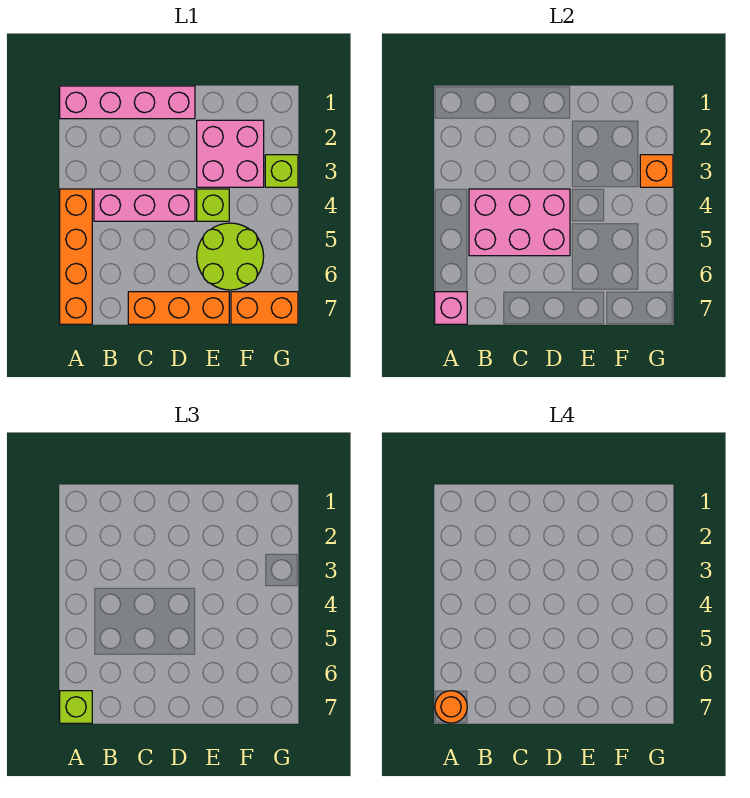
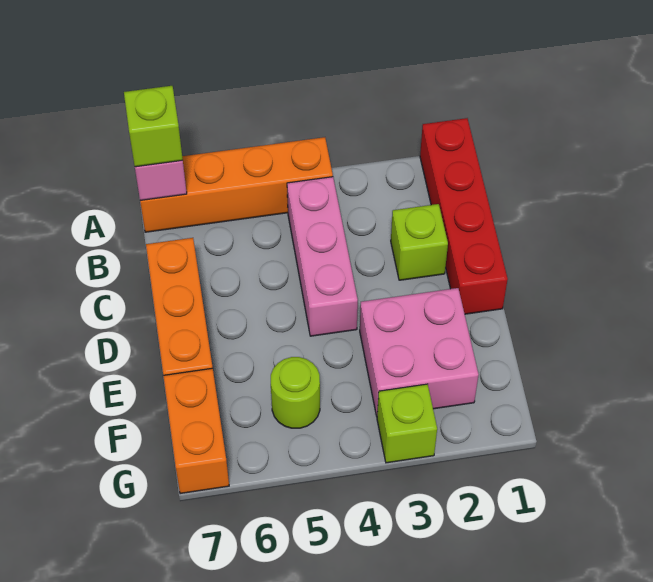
pink brick A1:D1 level 1 -> red brick A1:D1 level 1
orange round brick A7 level 4 -> none
pink brick B4:D5 level 2 -> none
lime brick E4 level 1 -> lime brick C2 level 1
lime round brick E5:F6 level 1 -> lime round brick F5 level 1
orange brick G3 level 2 -> none

